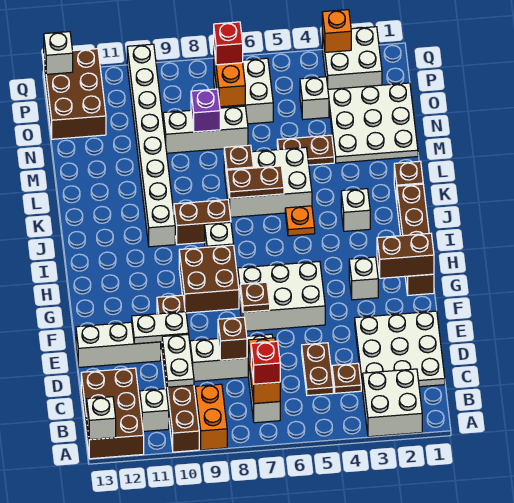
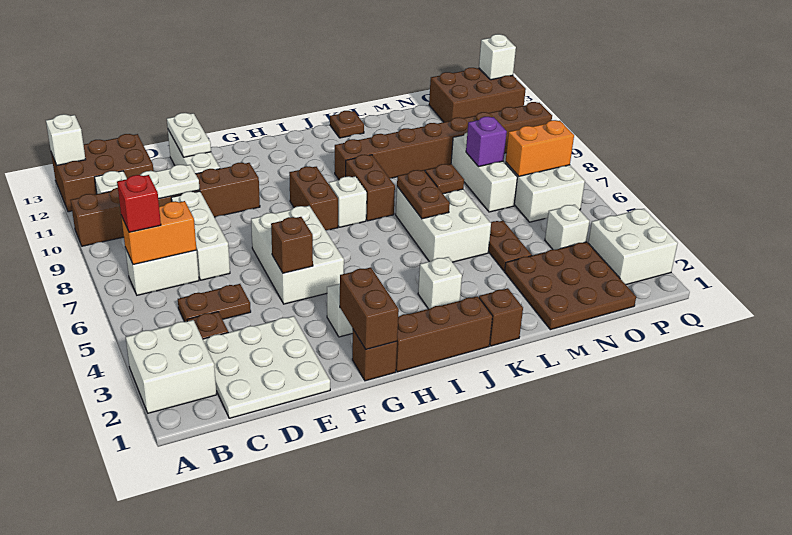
orange brick A9:B9 level 1 -> none
brown brick D8 level 2 -> brown brick F5 level 2
white plate E10:E11 level 2 -> white plate E12:E13 level 2
brown plate F7 level 2 -> brown plate K13 level 1
brown brick G8:H9 level 1 -> brown brick H8:H9 level 1
orange plate J5 level 1 -> none
white brick J10:Q10 level 1 -> brown brick J10:Q10 level 1
white plate M1:O3 level 1 -> brown plate M1:O3 level 1
red brick P7 level 3 -> none
orange brick Q3 level 2 -> none

